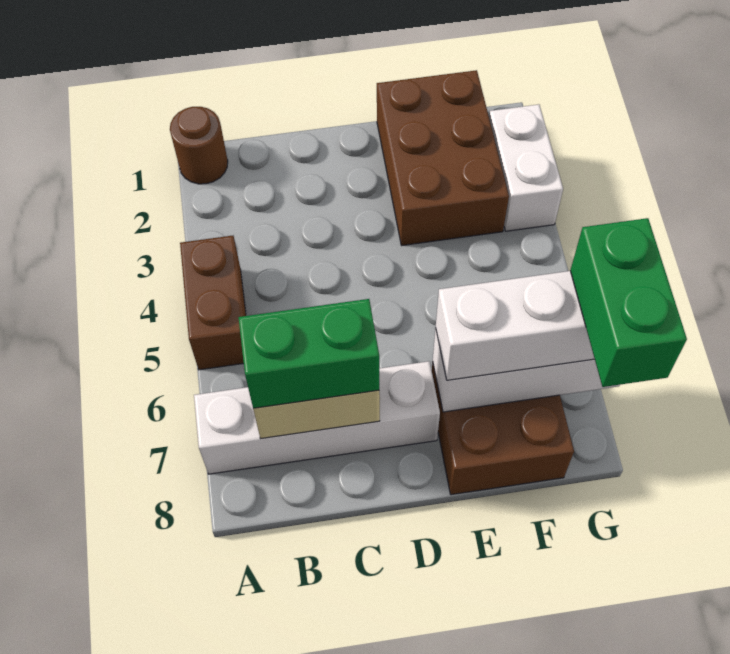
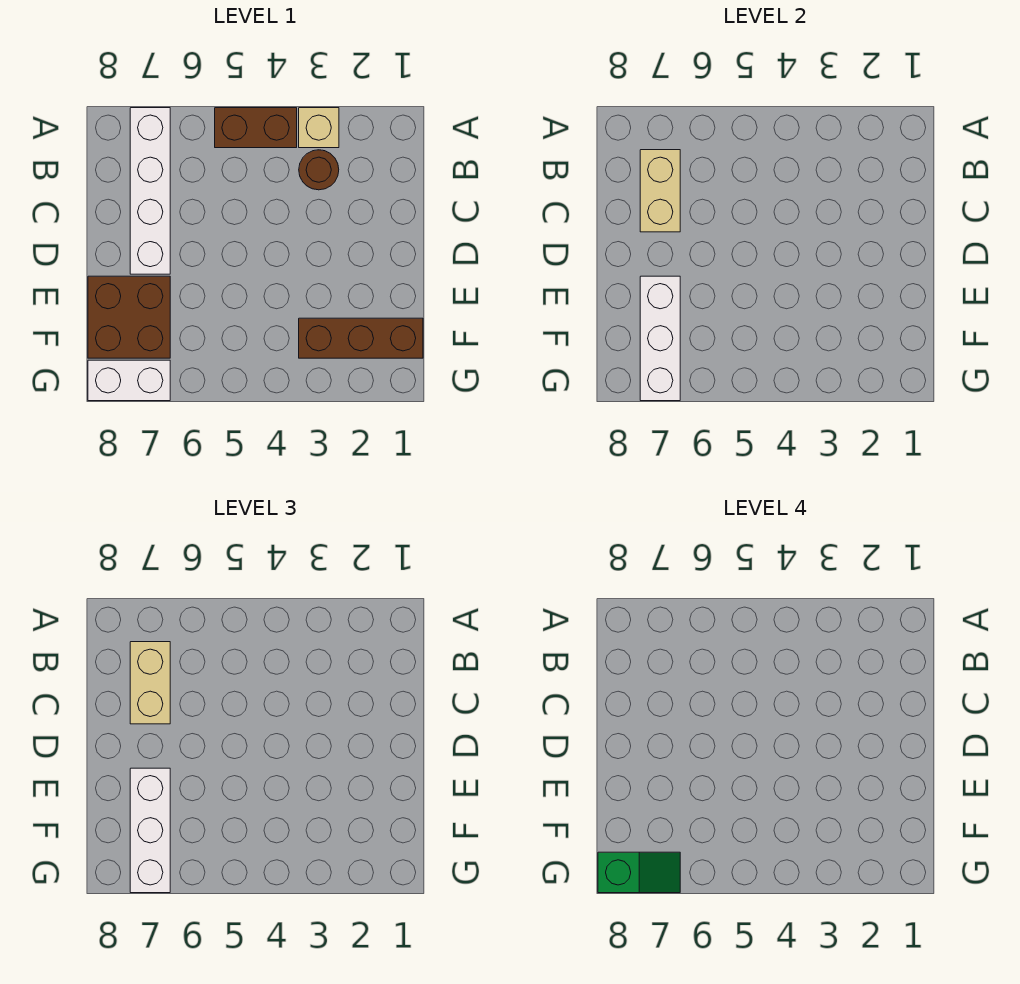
brown round brick A1 level 1 -> brown round brick B3 level 1
none -> tan brick A3 level 1
green brick B7:C7 level 3 -> tan brick B7:C7 level 3
brown brick E1:F3 level 1 -> brown brick F1:F3 level 1
white brick G2:G3 level 1 -> white brick G7:G8 level 1
green brick G7:G8 level 4 -> green slope G7:G8 level 4 top 8

